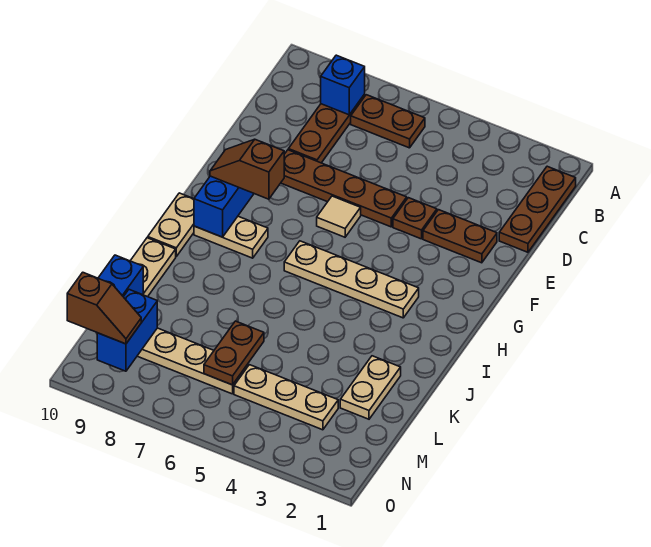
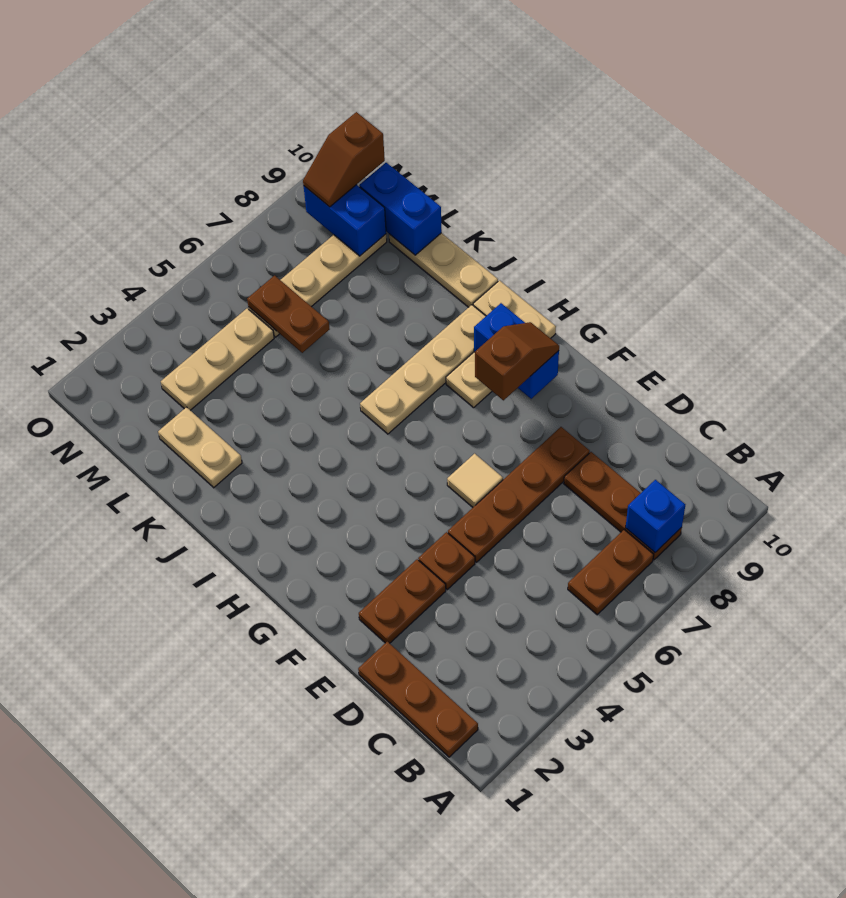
tan plate H3:H6 level 1 -> tan plate I6:I9 level 1

